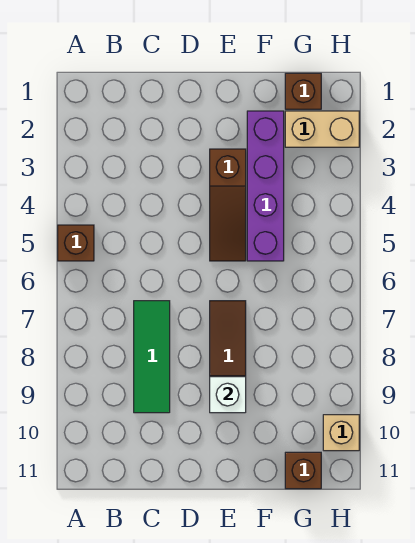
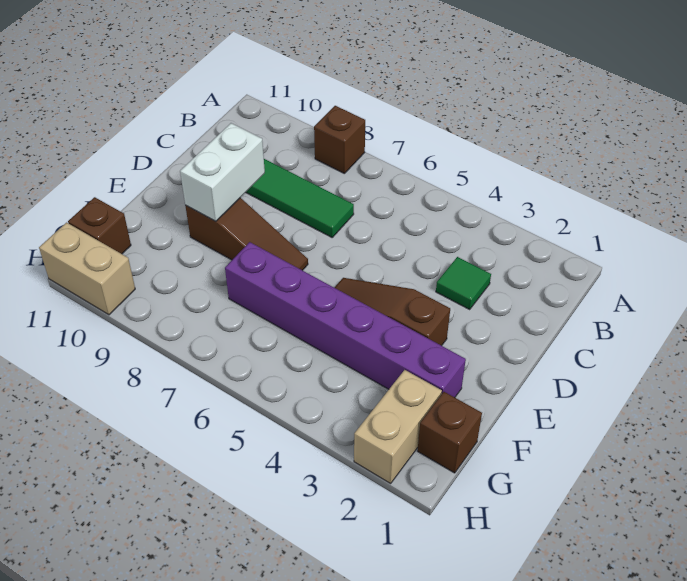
brown brick A5 level 1 -> brown brick A8 level 1
none -> green tile C3 level 1
white brick E9 level 2 -> white brick D9:E9 level 2
purple brick F2:F5 level 1 -> purple brick F2:F7 level 1
tan brick H10 level 1 -> tan brick H10:H11 level 1

